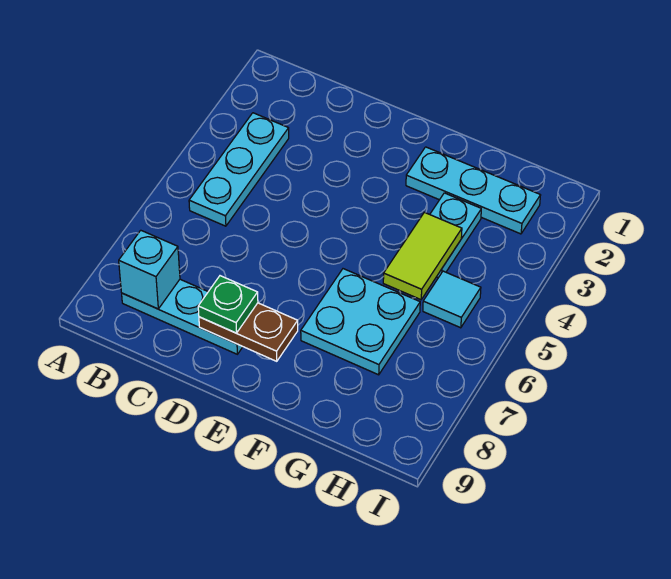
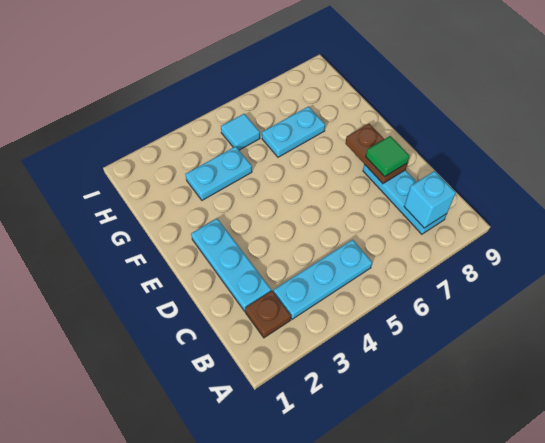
none -> brown plate B2 level 1
green plate D8 level 3 -> green tile D8 level 3
cyan plate F2:H2 level 1 -> cyan plate C2:E2 level 1
cyan plate F6:G7 level 1 -> cyan plate G6:G7 level 1
lime tile G4:G5 level 2 -> none

